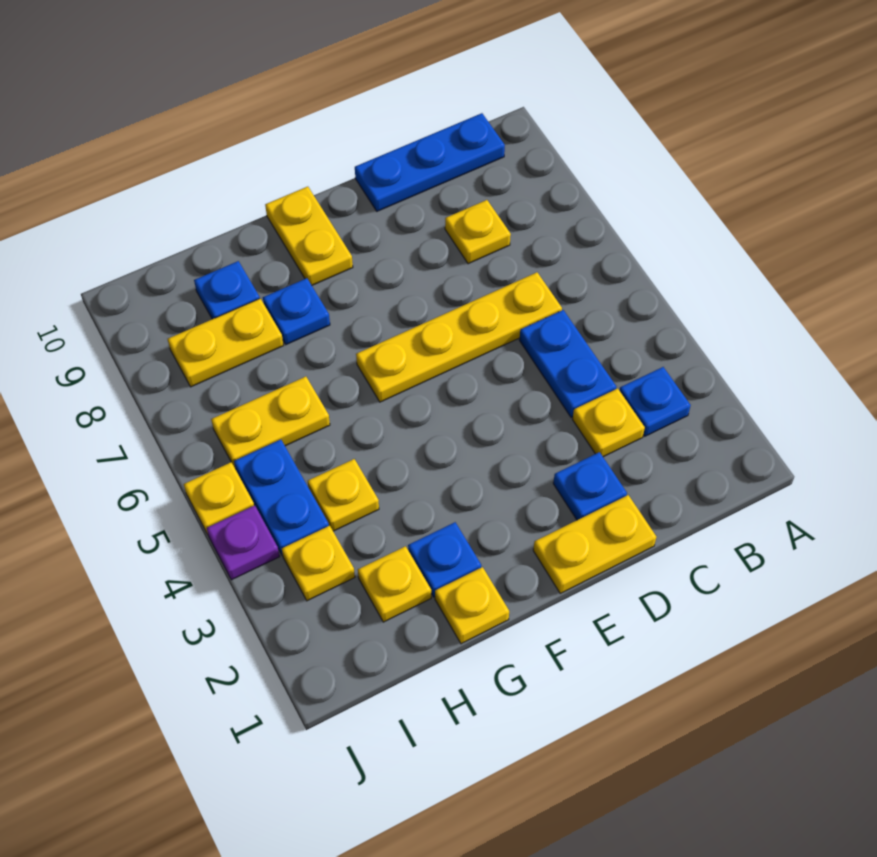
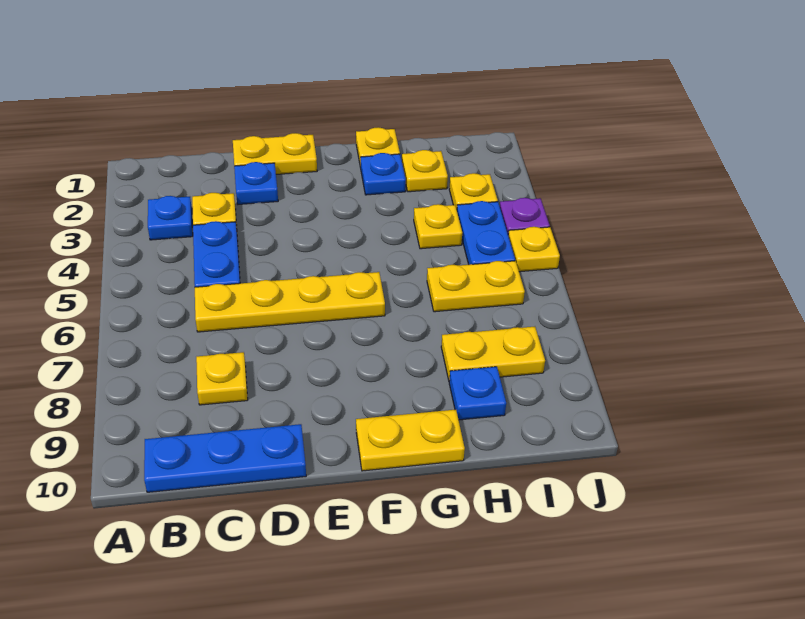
yellow plate F9:F10 level 1 -> yellow plate F10:G10 level 1
blue plate G8 level 1 -> none

